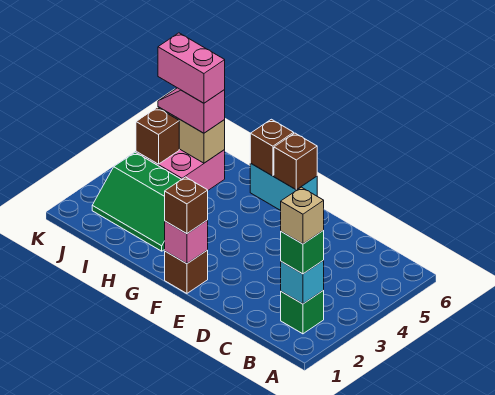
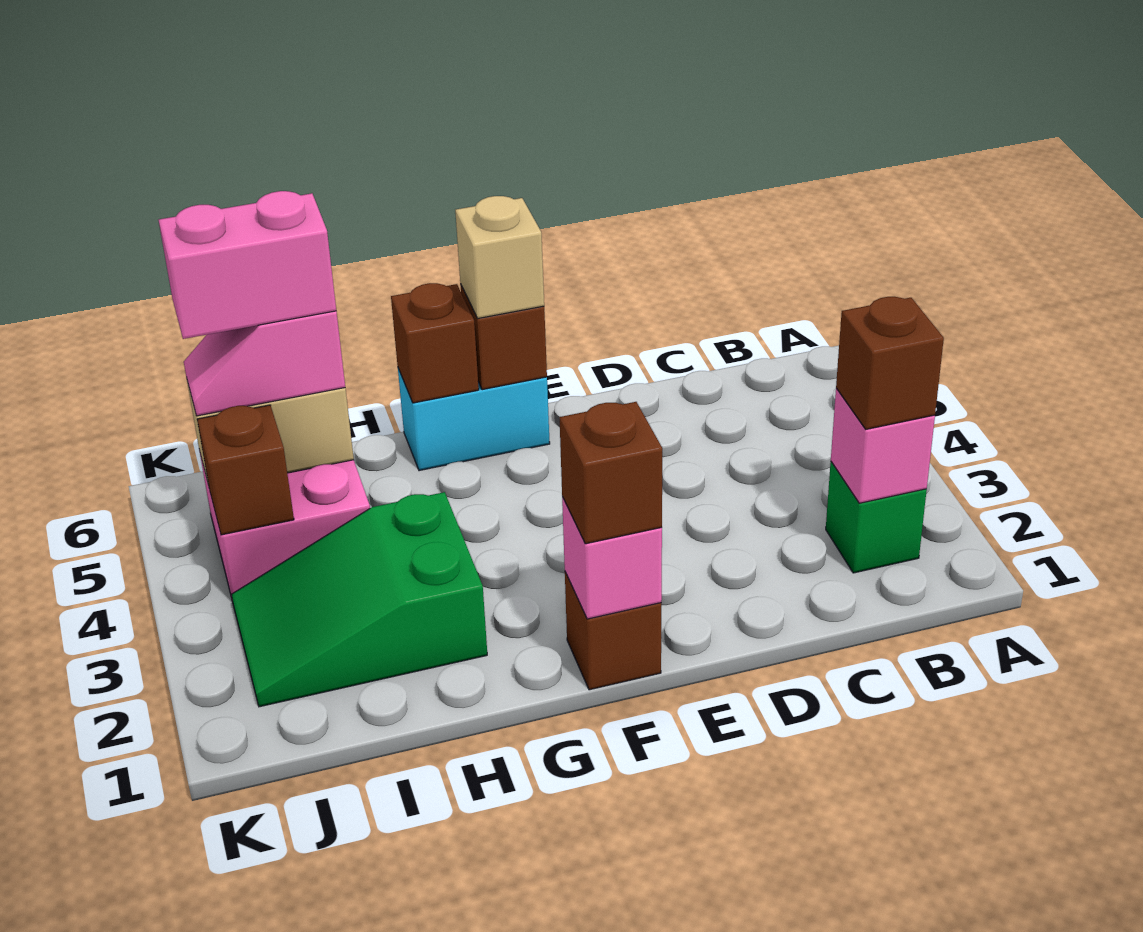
cyan brick B2 level 2 -> pink brick B2 level 2
green brick B2 level 3 -> brown brick B2 level 3
tan brick B2 level 4 -> tan brick F6 level 3
green slope H2:J3 level 1 top 3 -> green slope H2:J3 level 1 top H

